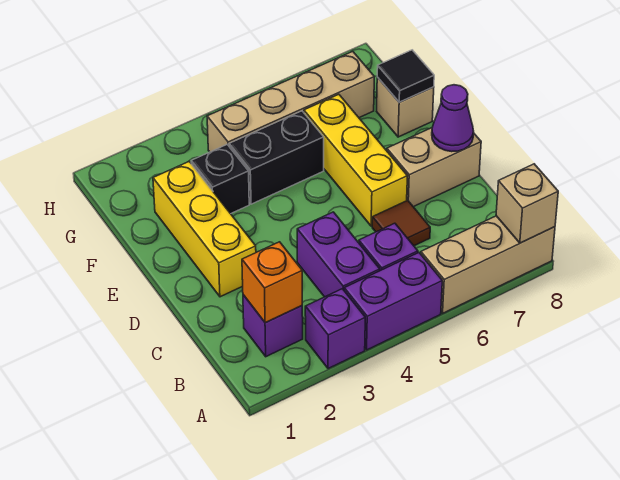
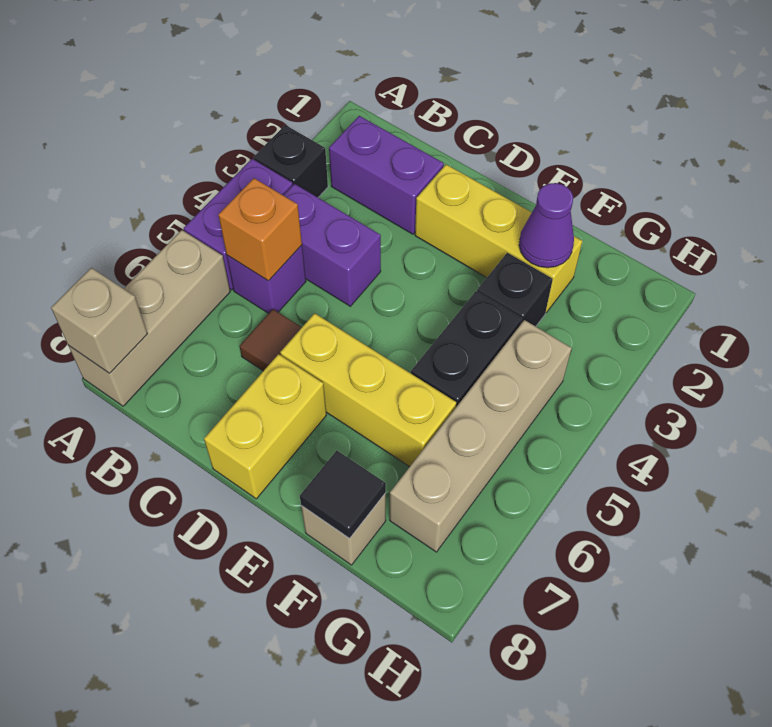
purple brick A3 level 1 -> black brick A3 level 1
purple brick B2 level 1 -> purple brick B2:C2 level 1
orange brick B2 level 2 -> orange brick B5 level 2
tan brick D7:D8 level 1 -> yellow brick D7:D8 level 1
purple cone D8 level 2 -> purple cone F2 level 2

